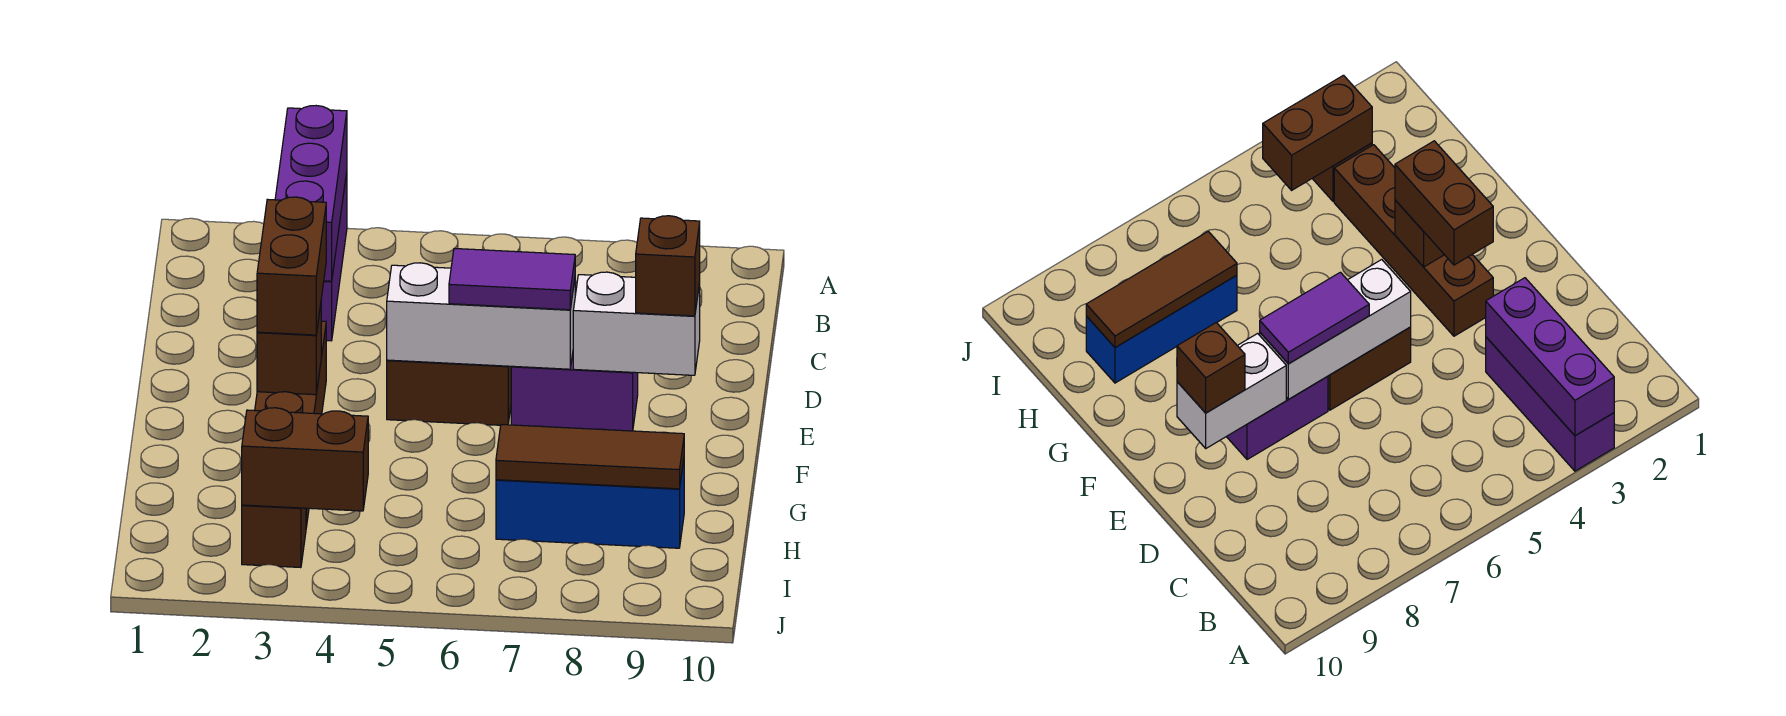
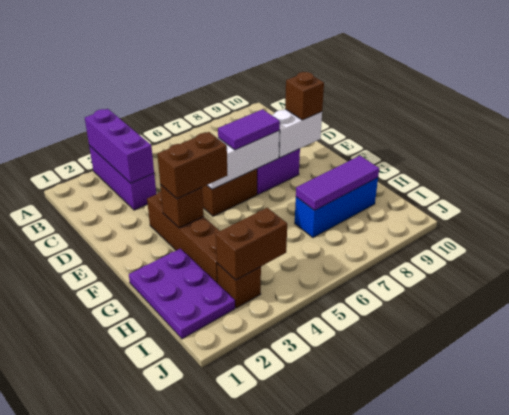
brown brick E3:F3 level 3 -> brown brick F3:F4 level 3
none -> purple plate G1:I2 level 1
brown tile H7:H9 level 2 -> purple tile H7:H9 level 2

